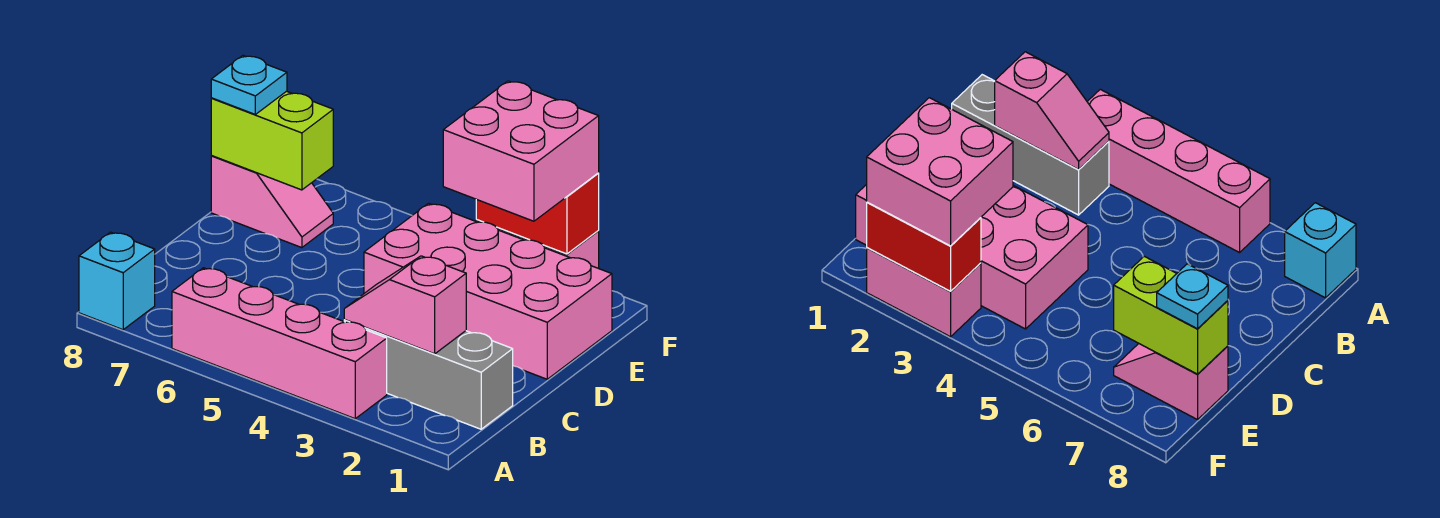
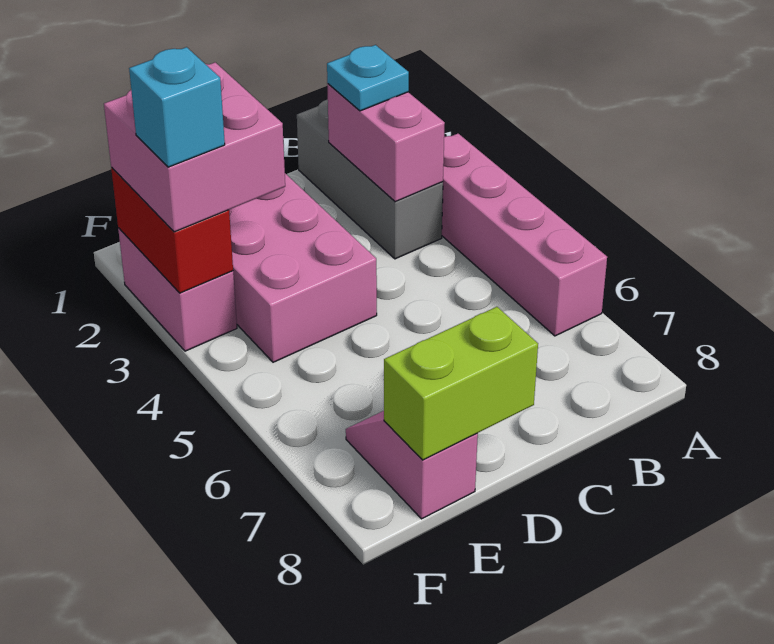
cyan brick A8 level 1 -> cyan brick F3 level 4
pink slope B2:B3 level 2 top 2 -> pink brick B2:B3 level 2
lime brick E7:E8 level 2 -> lime brick D8:E8 level 2
cyan plate E8 level 3 -> cyan plate B2 level 3

